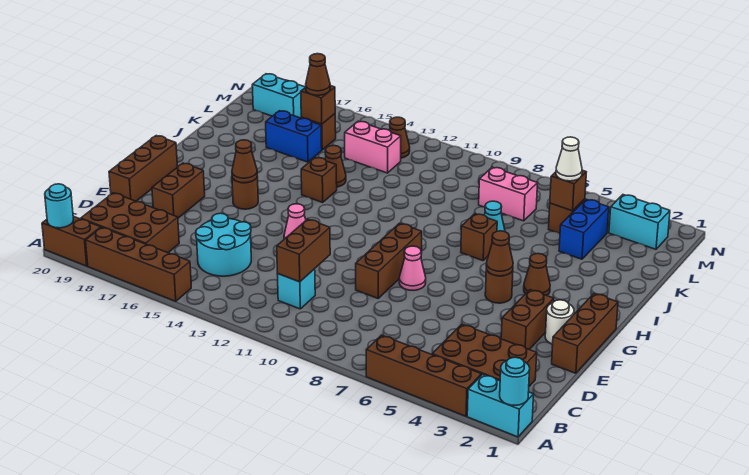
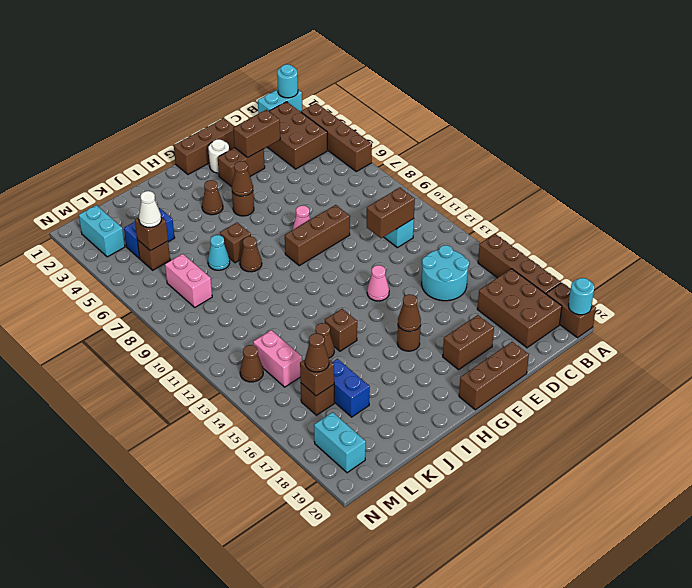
cyan brick A1:A2 level 1 -> cyan brick A1:B1 level 1
none -> brown brick D3:E3 level 2
none -> brown cone I8 level 1

